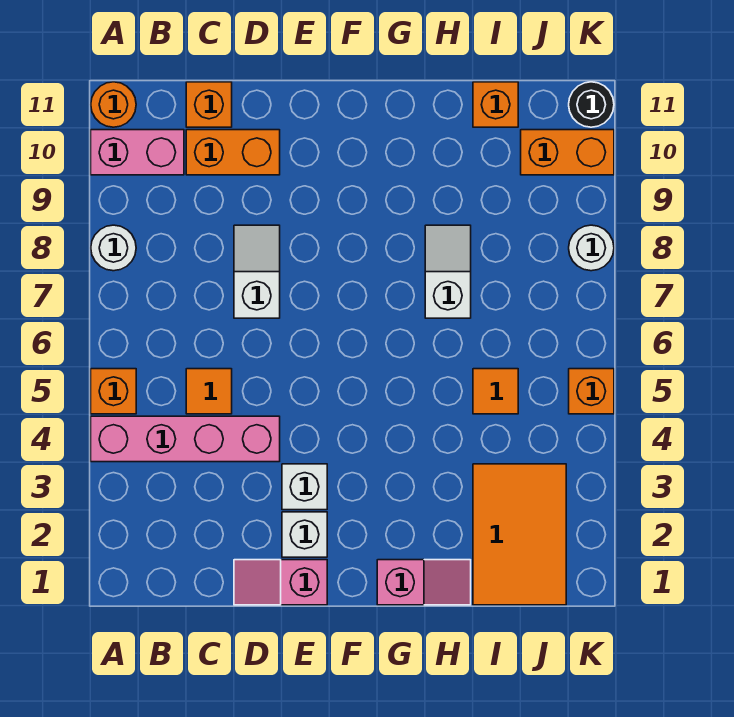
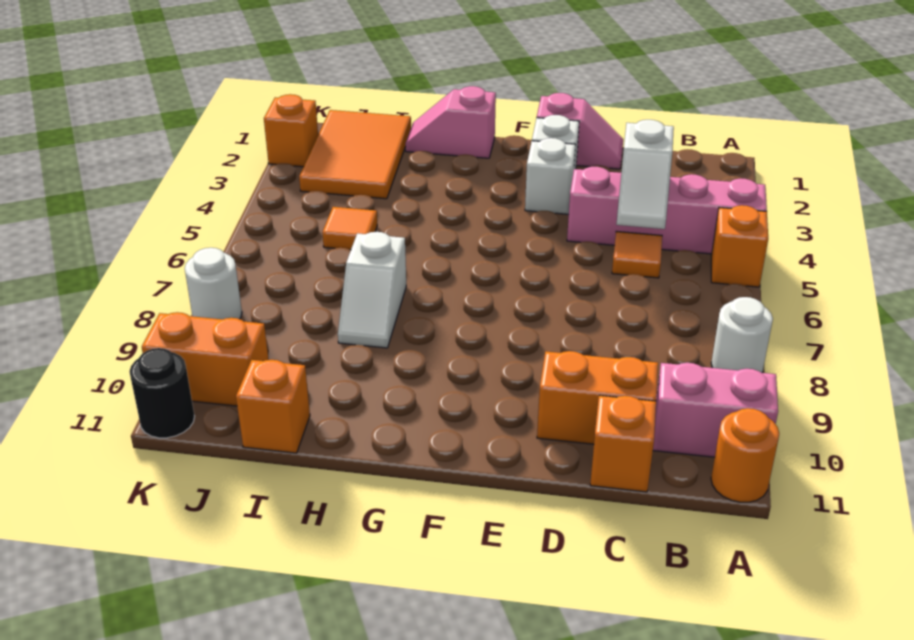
white slope D7:D8 level 1 top 7 -> white slope C4:C5 level 2 top 4
orange brick K5 level 1 -> orange brick K2 level 1

